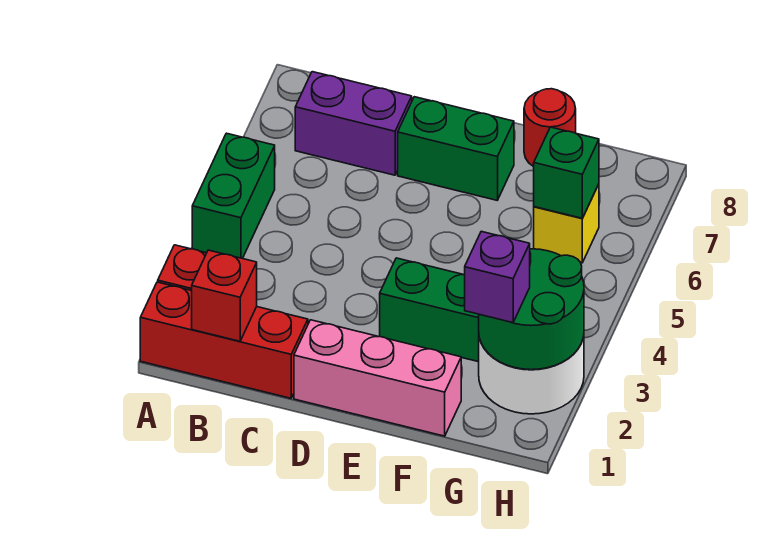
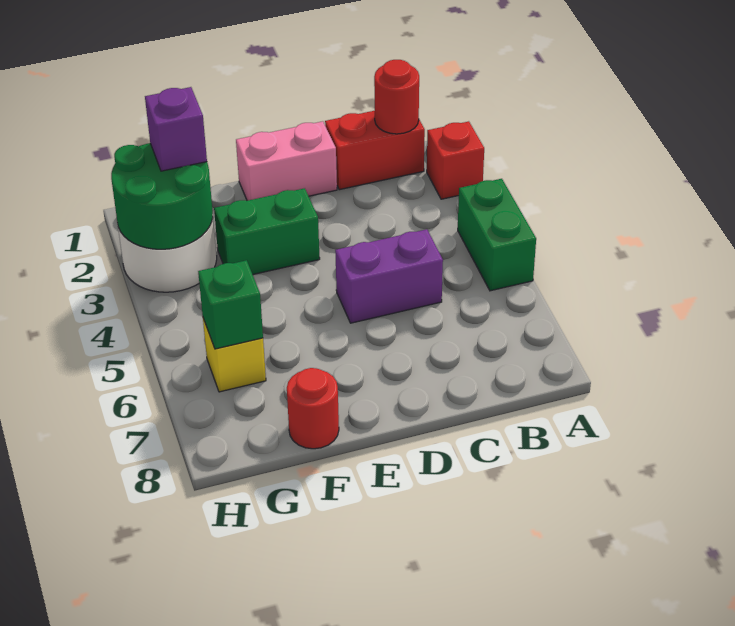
red brick A1:C1 level 1 -> red brick B1:C1 level 1
red brick B1 level 2 -> red round brick B1 level 2
purple brick B7:C7 level 1 -> purple brick C5:D5 level 1
pink brick D1:F1 level 1 -> pink brick D1:E1 level 1
green brick D7:E7 level 1 -> none

